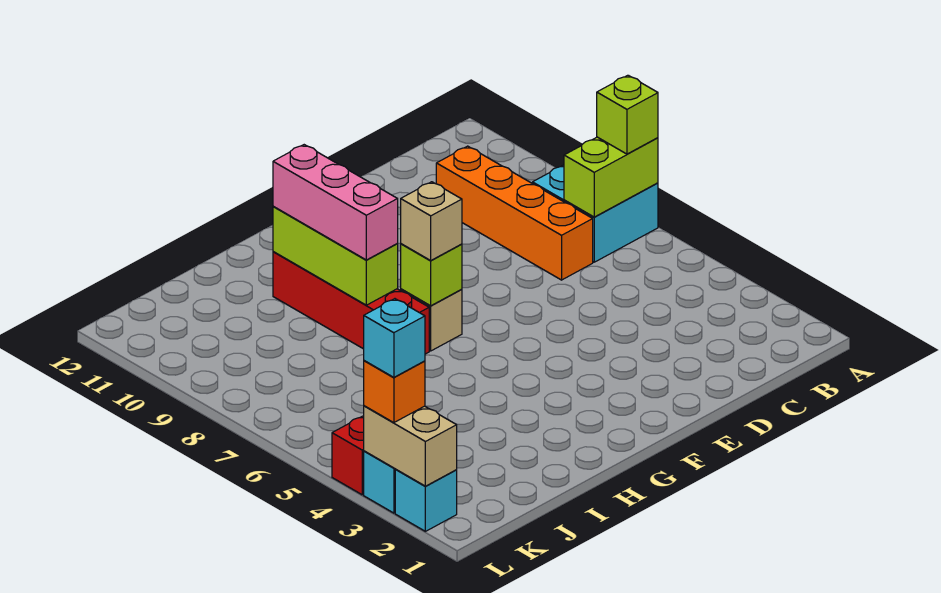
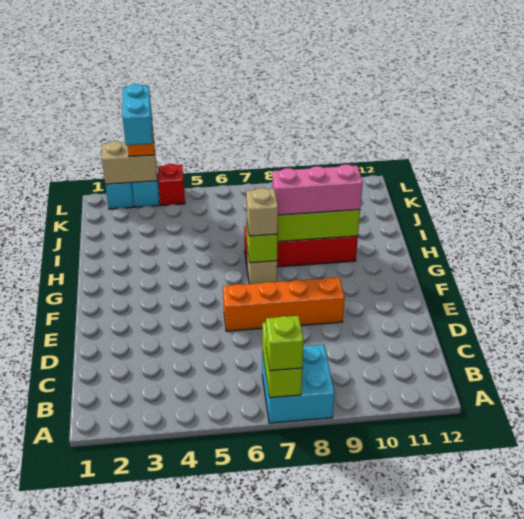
orange brick C7:C10 level 1 -> orange brick E6:E9 level 1
cyan brick L3 level 4 -> cyan brick K3:L3 level 4

